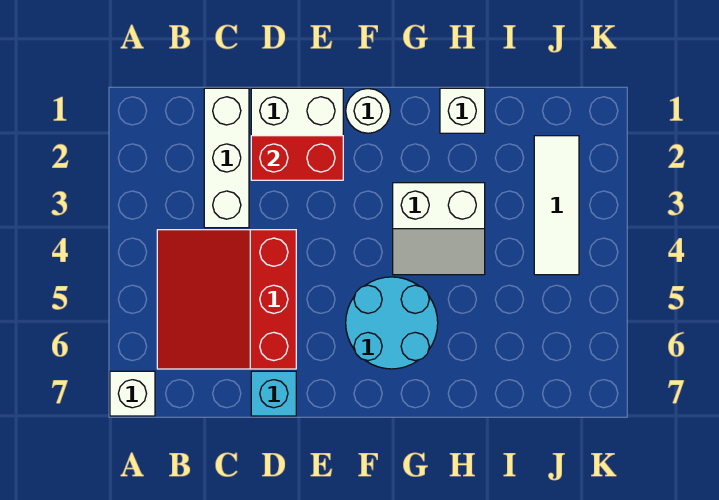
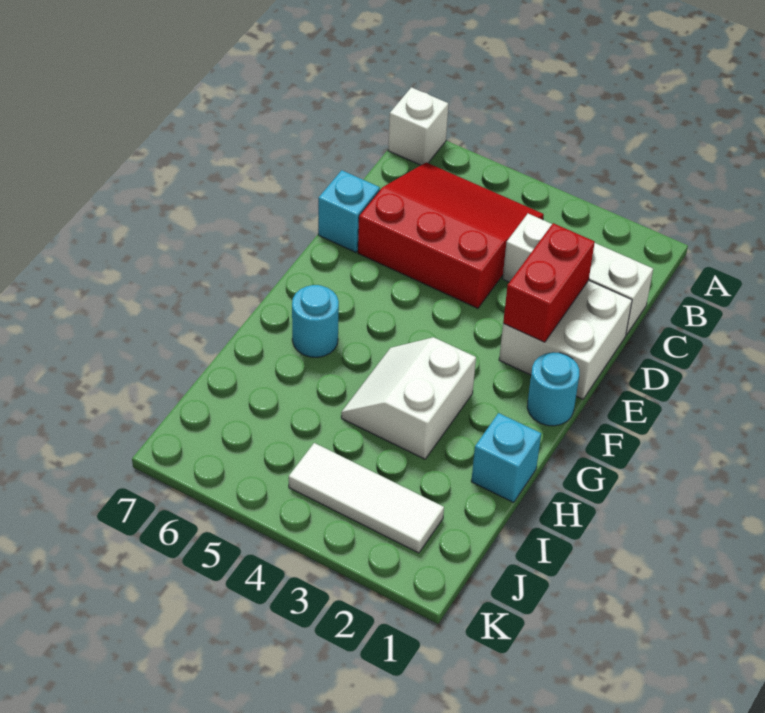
white round brick F1 level 1 -> cyan round brick F1 level 1
cyan round brick F5:G6 level 1 -> cyan round brick G6 level 1
white brick H1 level 1 -> cyan brick H1 level 1

